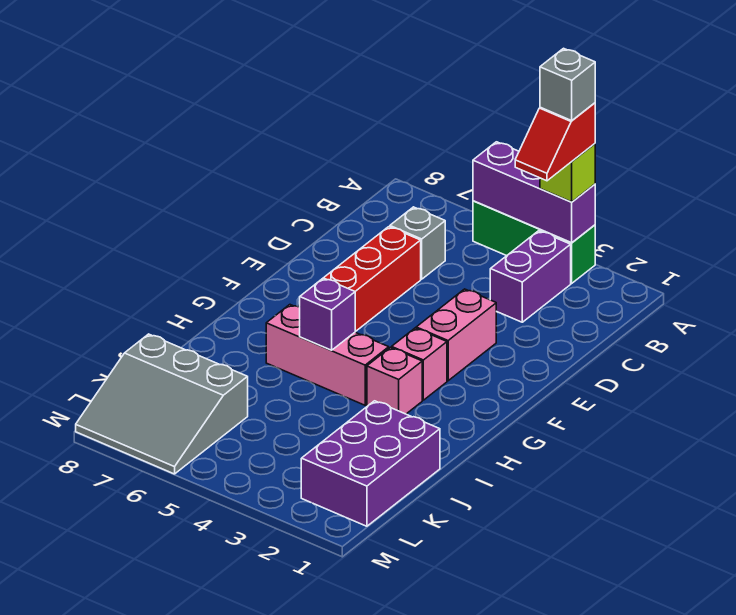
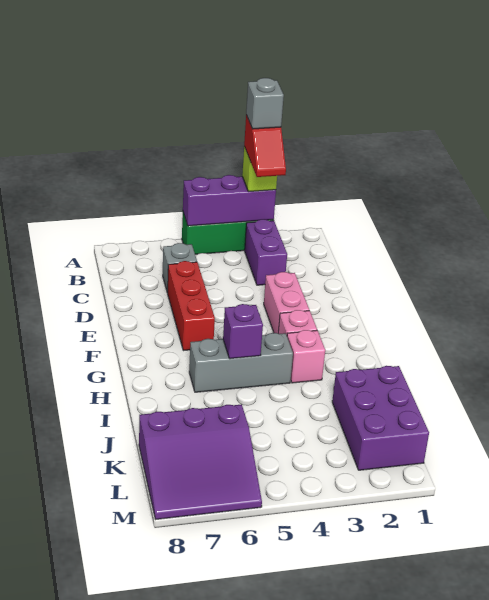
pink brick H4:H6 level 1 -> grey brick H4:H6 level 1
grey slope K6:M8 level 1 top K -> purple slope K6:M8 level 1 top K

